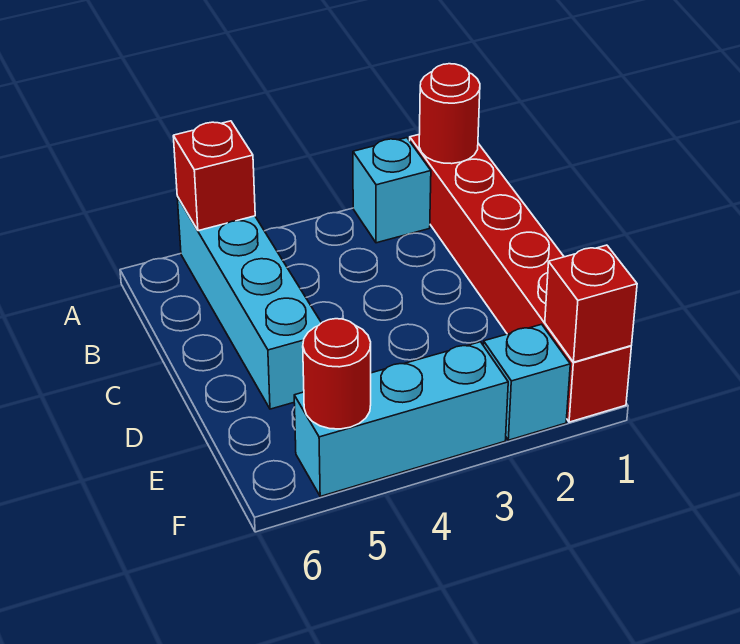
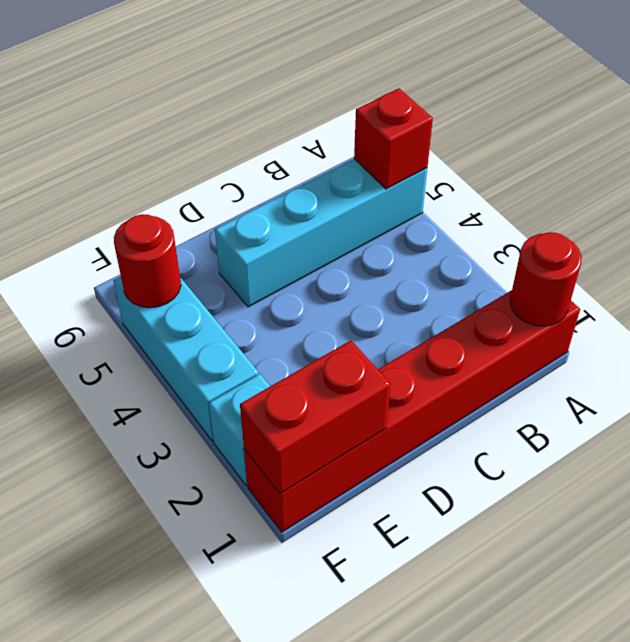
cyan brick A2 level 1 -> none
red brick F1 level 2 -> red brick E1:F1 level 2

